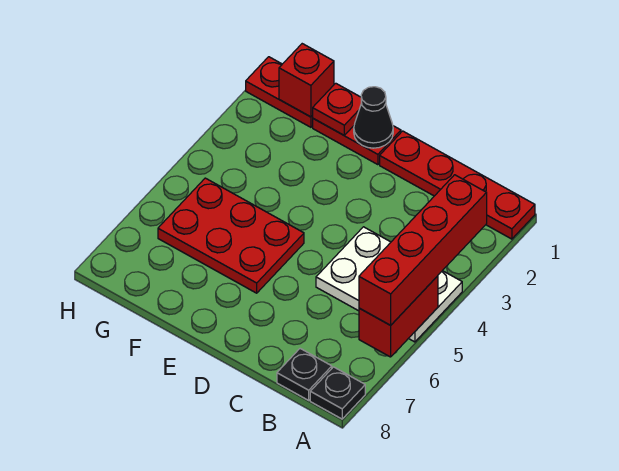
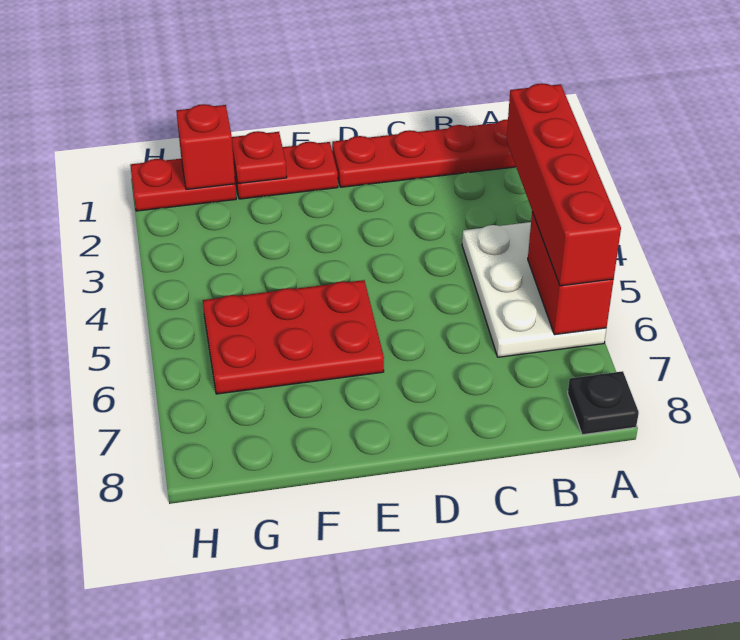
white plate A4:C5 level 1 -> white plate A4:B6 level 1
black plate B8 level 1 -> none
black cone E1 level 2 -> none

